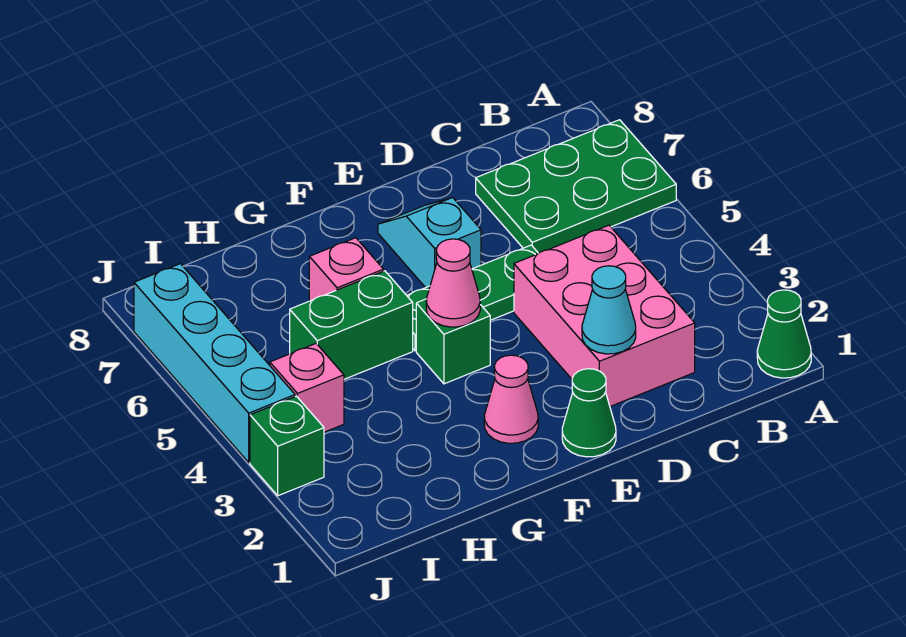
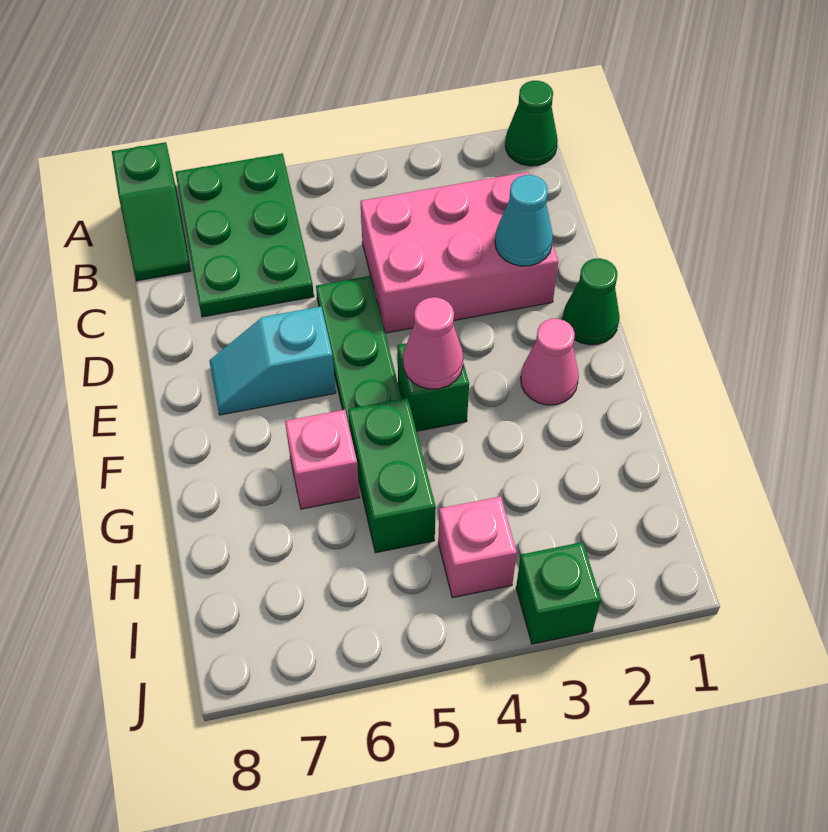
none -> green slope A8:B8 level 1 top A
cyan brick J4:J7 level 1 -> none

